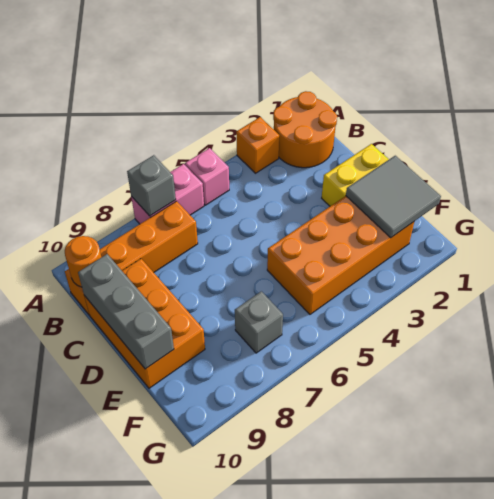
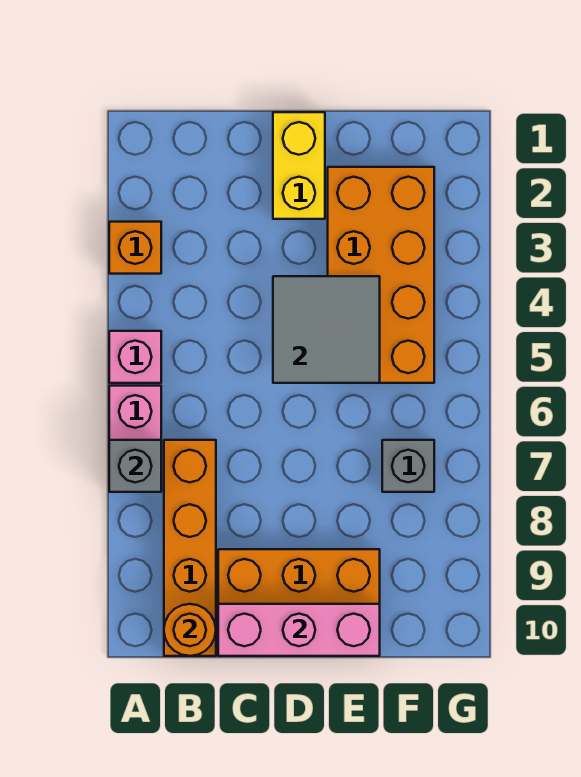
orange round brick A1:B2 level 1 -> none
grey brick C10:E10 level 2 -> pink brick C10:E10 level 2
grey tile E1:F2 level 2 -> grey tile D4:E5 level 2

